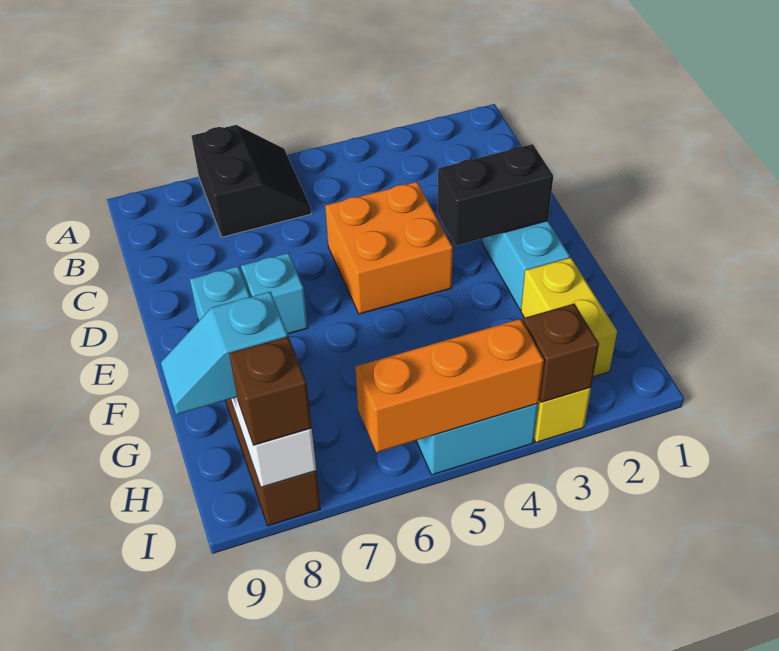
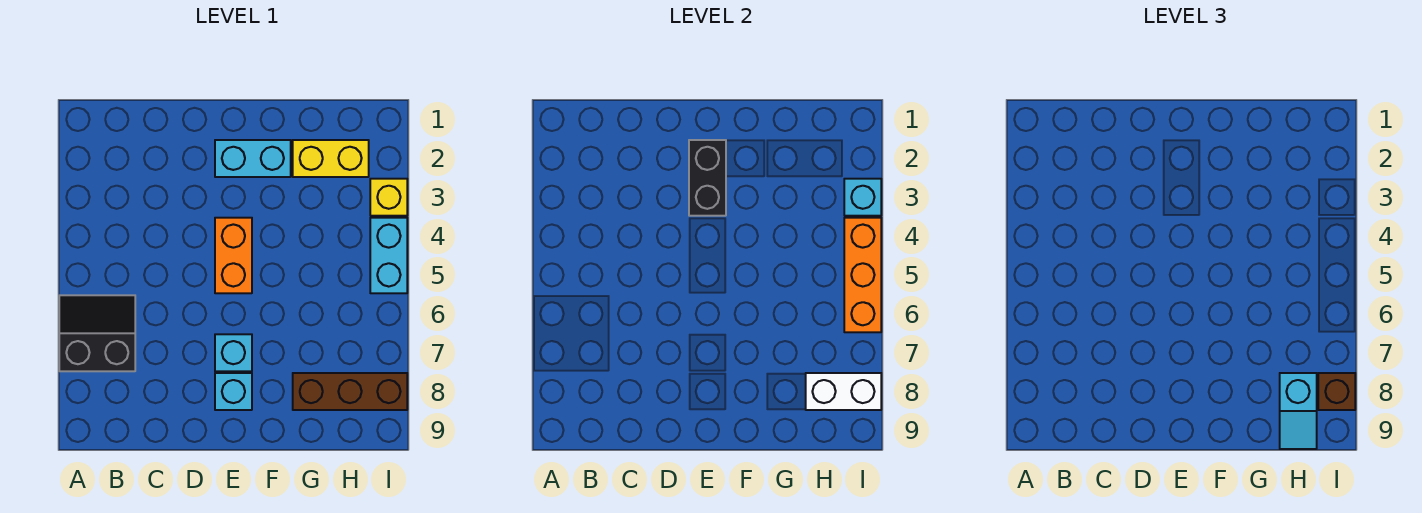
orange brick D4:E5 level 1 -> orange brick E4:E5 level 1
brown brick I3 level 2 -> cyan brick I3 level 2

